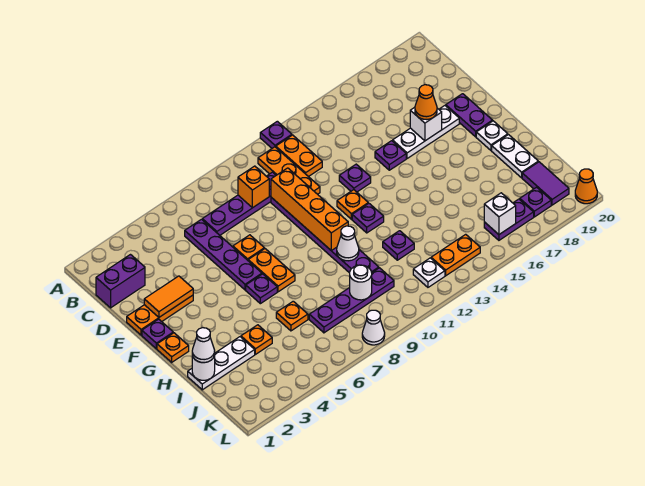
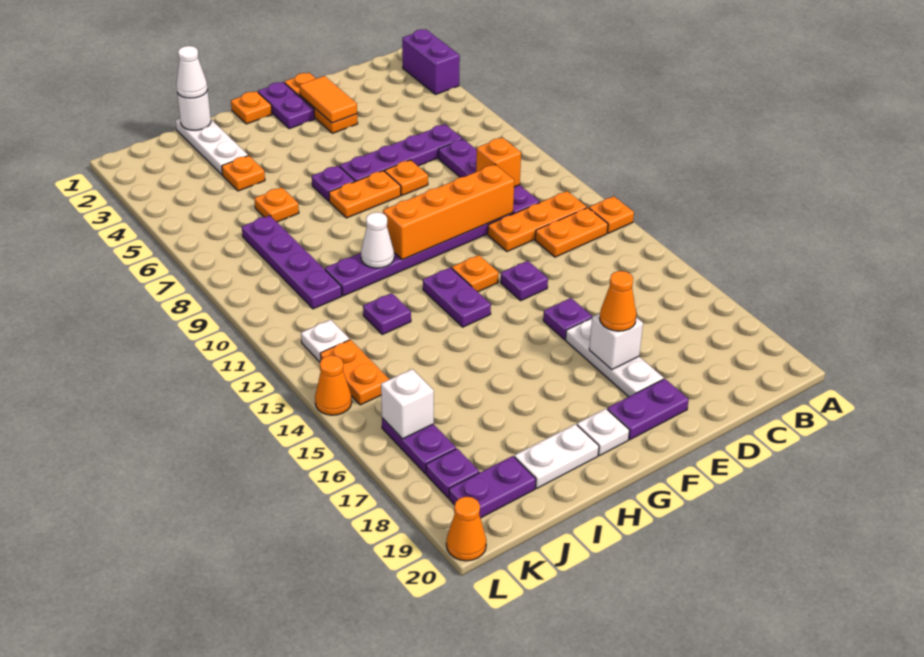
purple plate A12 level 1 -> orange plate A12 level 1
purple brick C1:C2 level 1 -> purple brick A2:A3 level 1
purple plate F1 level 1 -> purple plate F1:F2 level 1
purple plate G12 level 1 -> purple plate G12:G13 level 1
white round brick J9 level 2 -> none
purple tile J19:K19 level 1 -> purple plate J19:K19 level 1
white cone L8 level 1 -> none
none -> orange cone L14 level 1

